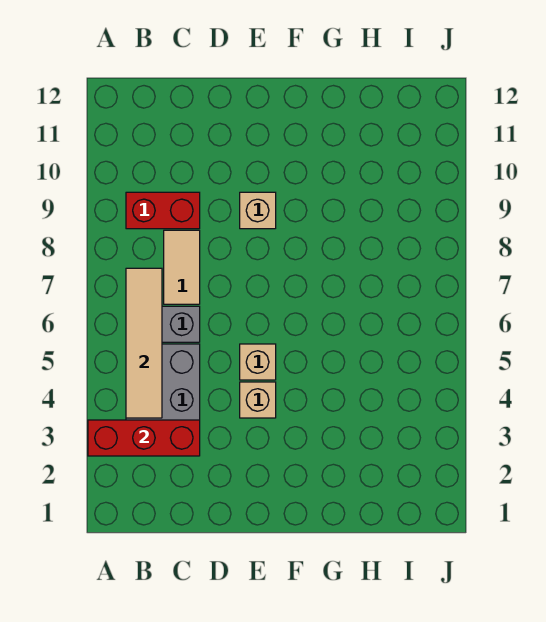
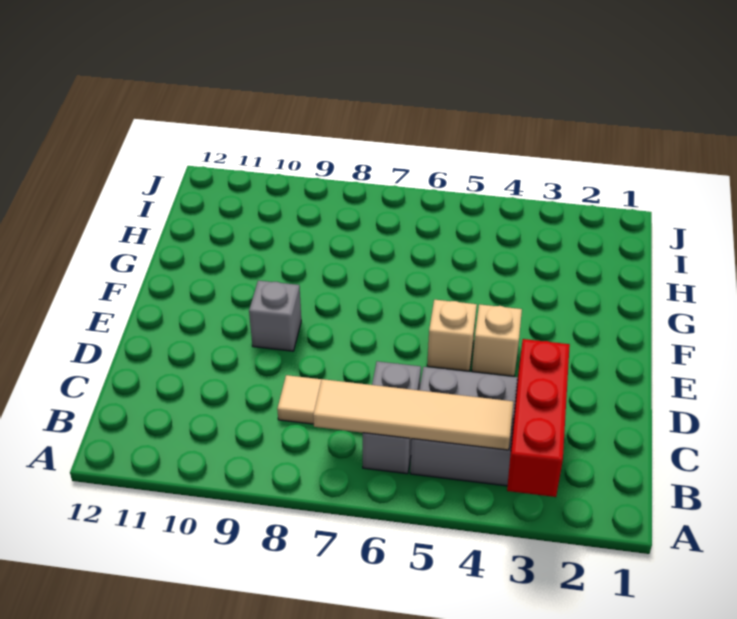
red brick B9:C9 level 1 -> none
tan brick E9 level 1 -> grey brick E9 level 1

